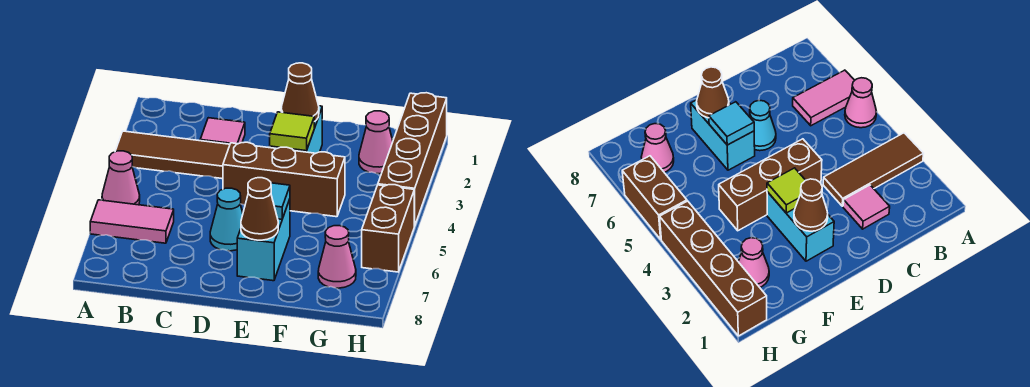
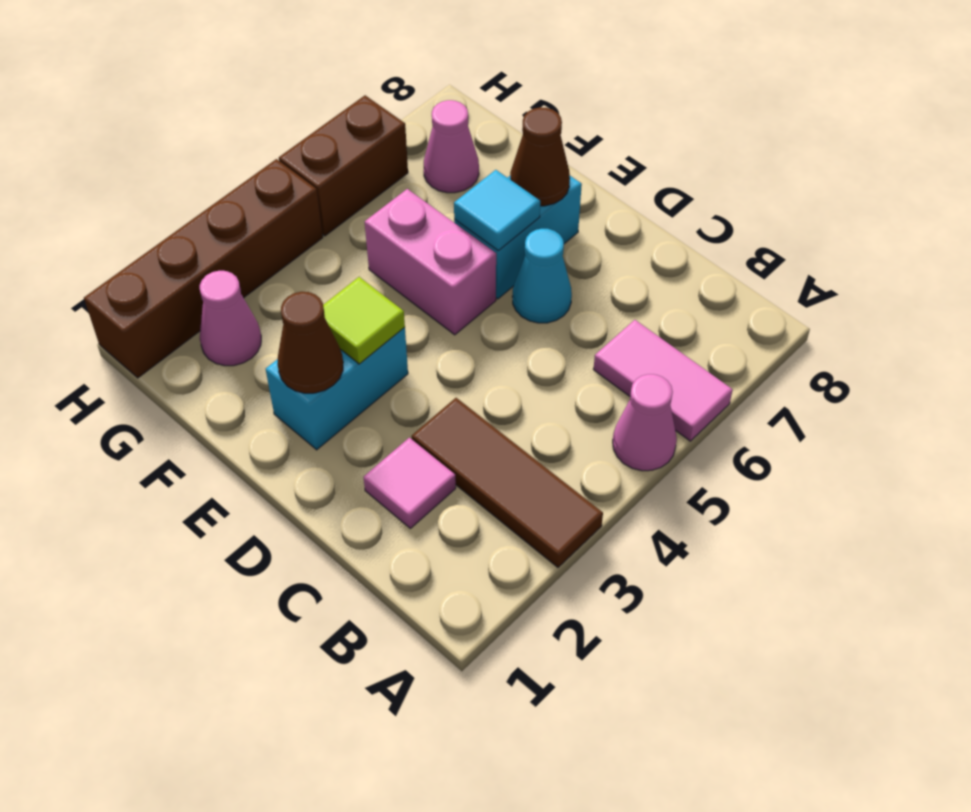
brown brick D4:F4 level 1 -> none
none -> pink brick E5:F5 level 1

